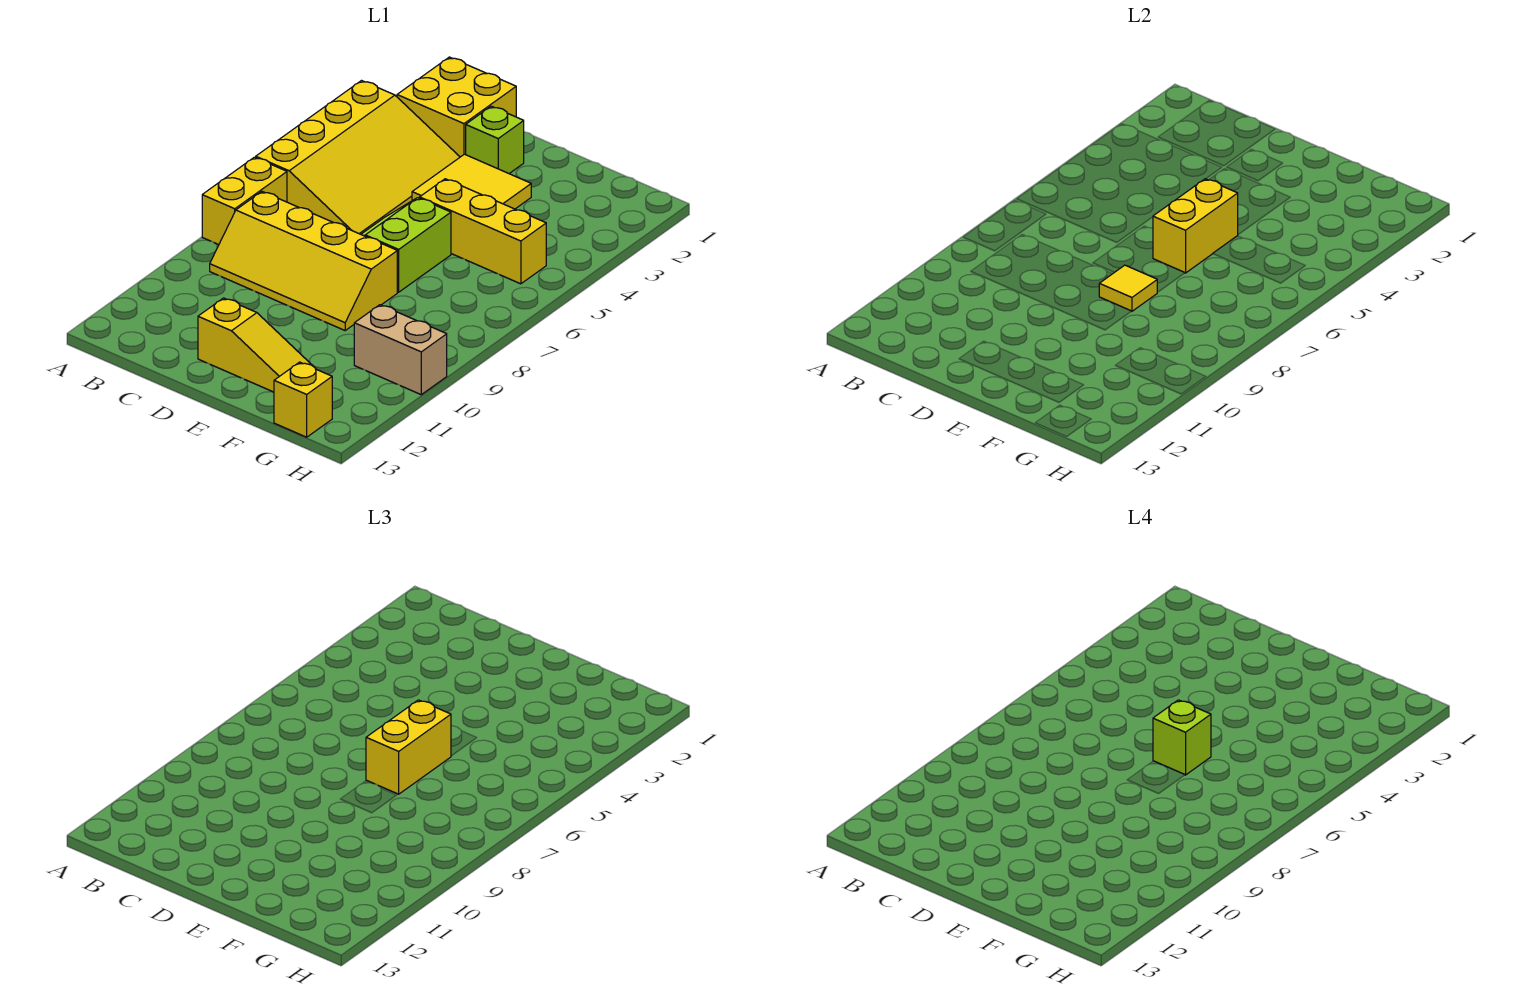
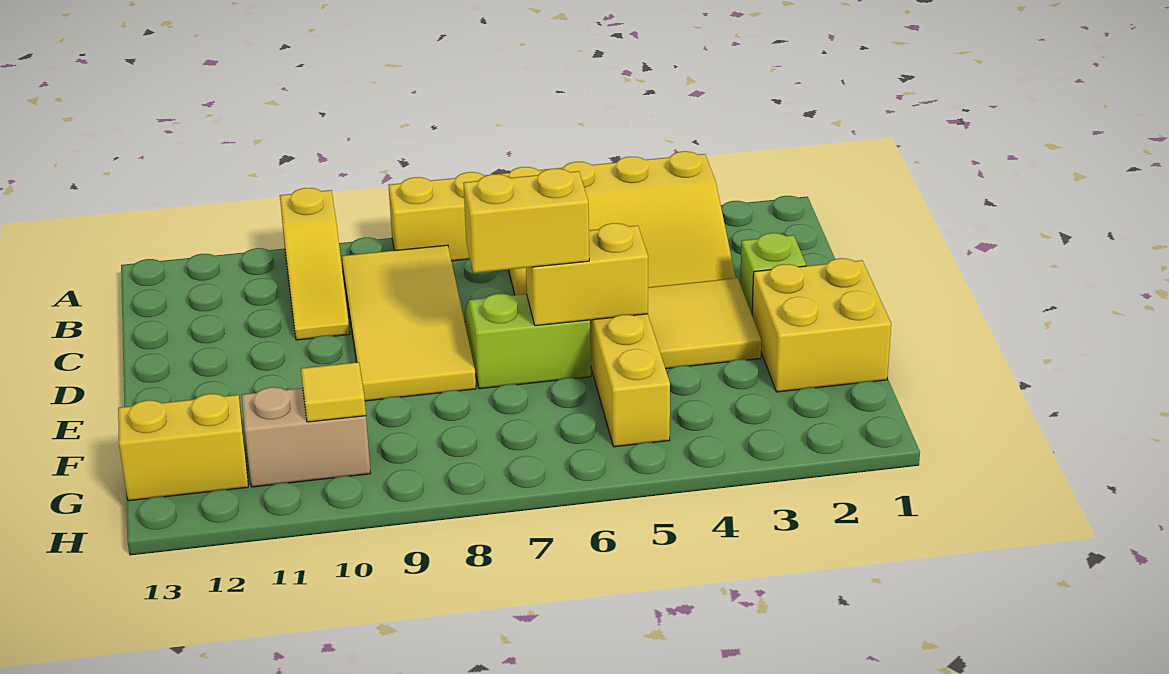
yellow brick B1:C2 level 1 -> yellow brick E1:F2 level 1
yellow slope B8:E9 level 1 top 8 -> yellow tile B8:E9 level 1
yellow slope D12:F12 level 1 top D -> yellow slope A10:C10 level 1 top A
lime brick E6 level 4 -> none
yellow tile E8 level 2 -> yellow tile G10 level 2
tan brick G10:H10 level 1 -> tan brick G10:G11 level 1
yellow brick G13 level 1 -> yellow brick G12:G13 level 1

